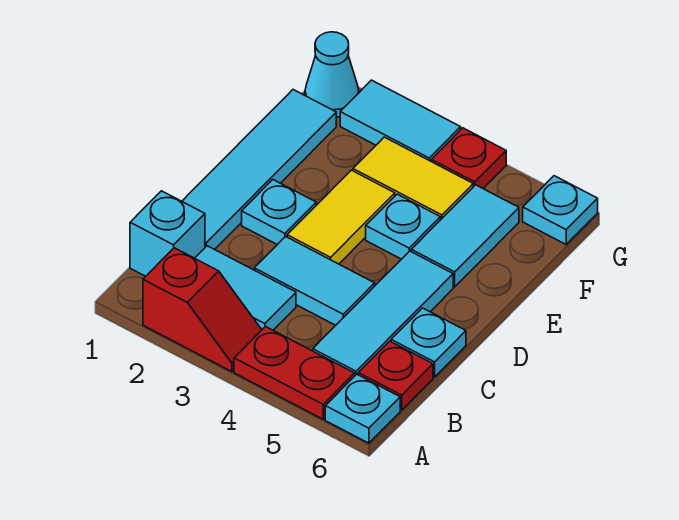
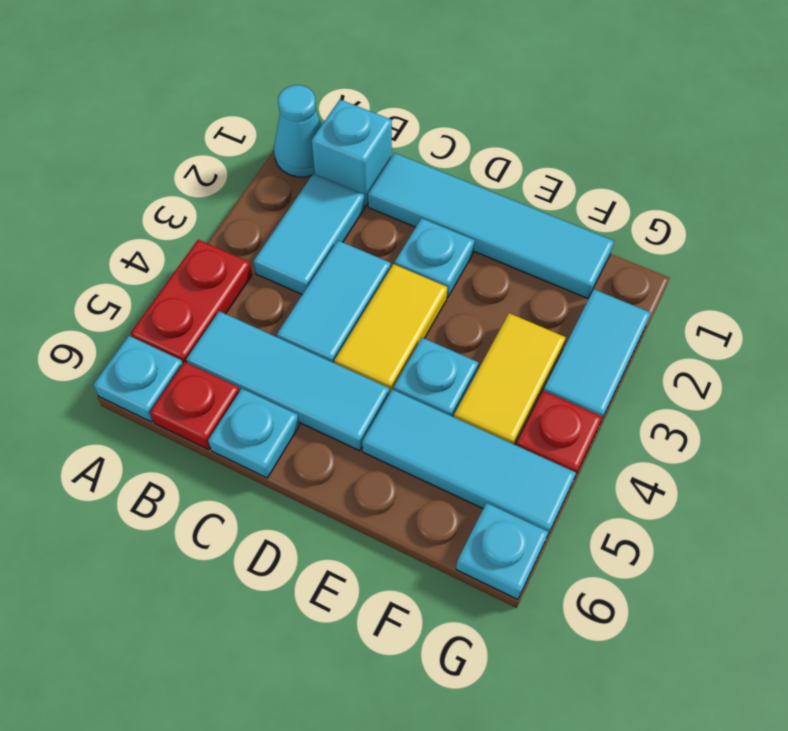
red slope A2:A3 level 1 top 2 -> none
yellow tile D3:E3 level 1 -> yellow tile D3:D4 level 1
cyan tile E5:F5 level 1 -> cyan tile E5:G5 level 1
cyan cone G1 level 1 -> cyan cone A1 level 1

